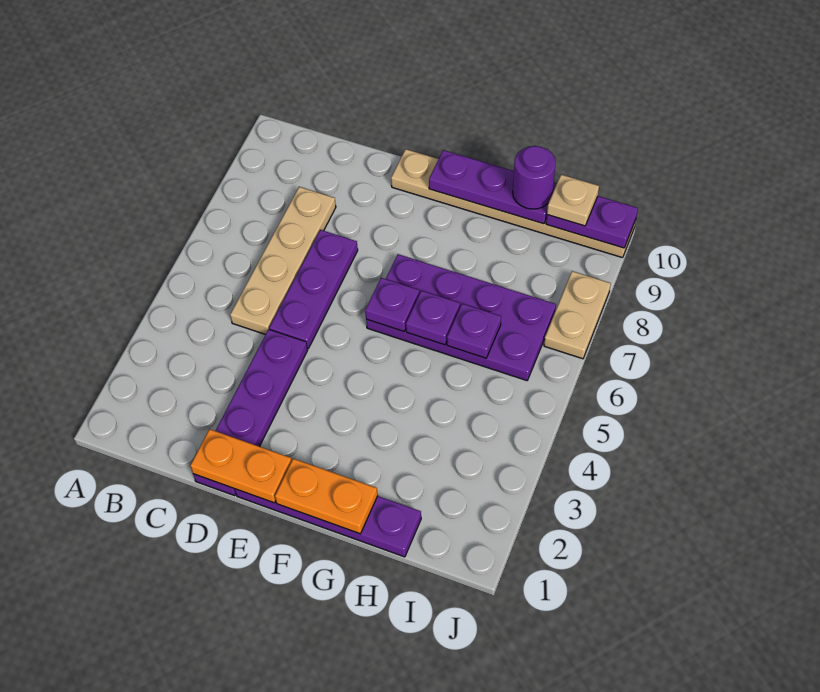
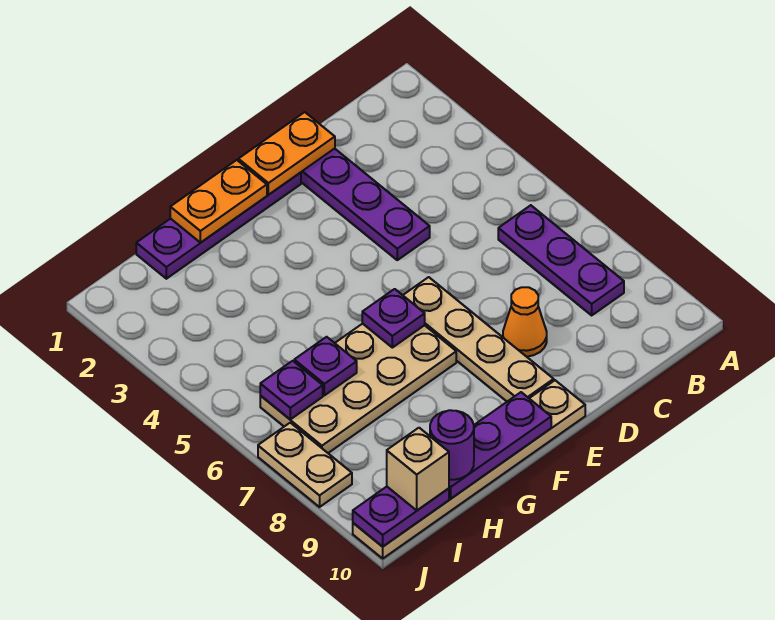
tan plate C5:C8 level 1 -> tan plate E6:E9 level 1
purple plate D5:D7 level 1 -> purple plate B6:B8 level 1
none -> orange cone D8 level 1
purple plate F6:I7 level 1 -> tan plate F6:I7 level 1
purple plate G6 level 2 -> purple plate I6 level 2
tan plate I10 level 3 -> tan brick I10 level 3

